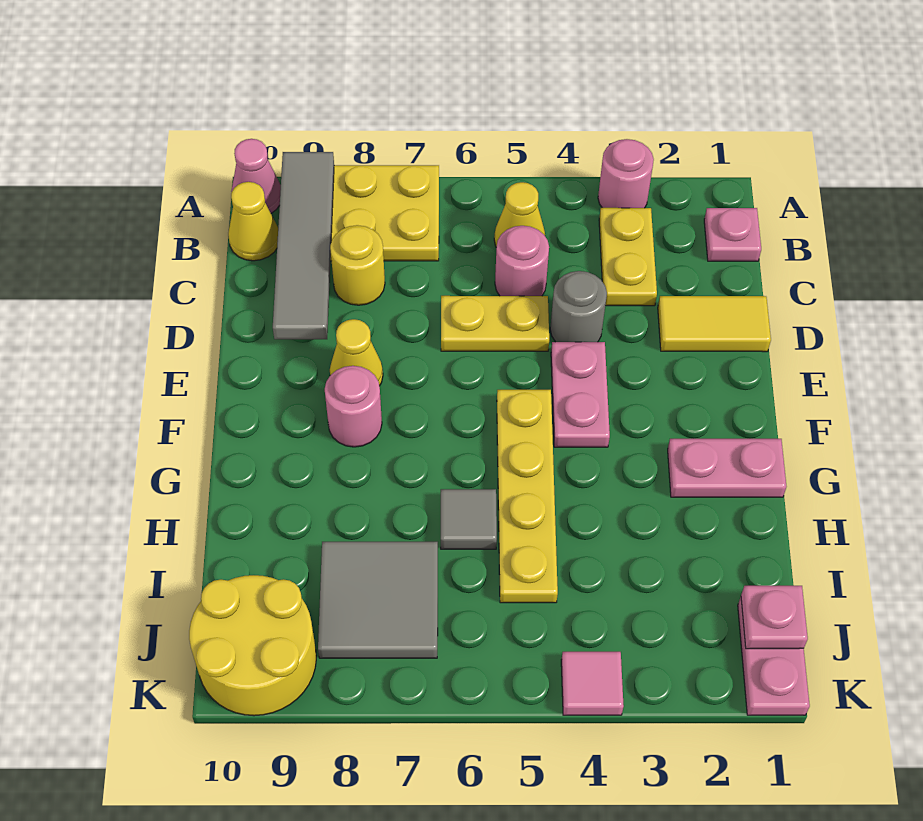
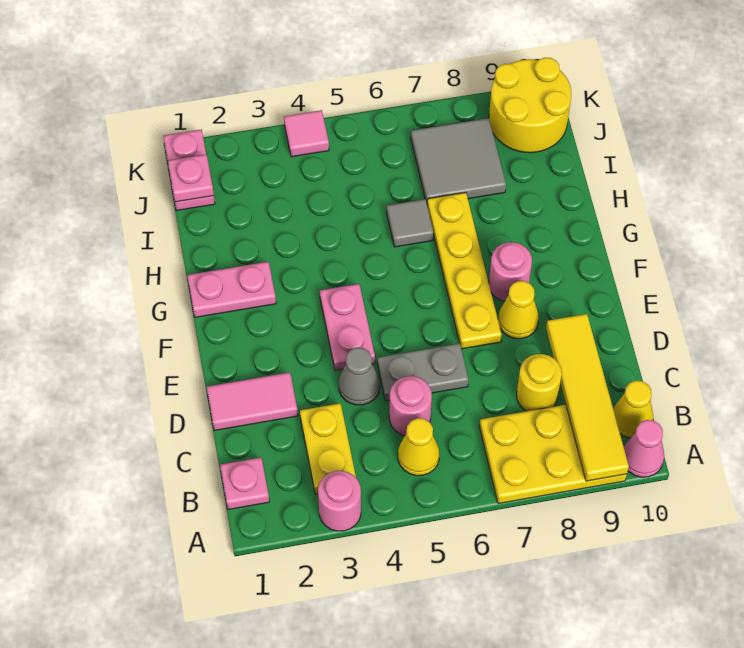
grey tile A9:D9 level 2 -> yellow tile A9:D9 level 2
yellow tile D1:D2 level 1 -> pink tile D1:D2 level 1
grey round brick D4 level 1 -> grey cone D4 level 1
yellow plate D5:D6 level 1 -> grey plate D5:D6 level 1
yellow plate F5:I5 level 1 -> yellow plate E7:H7 level 1

